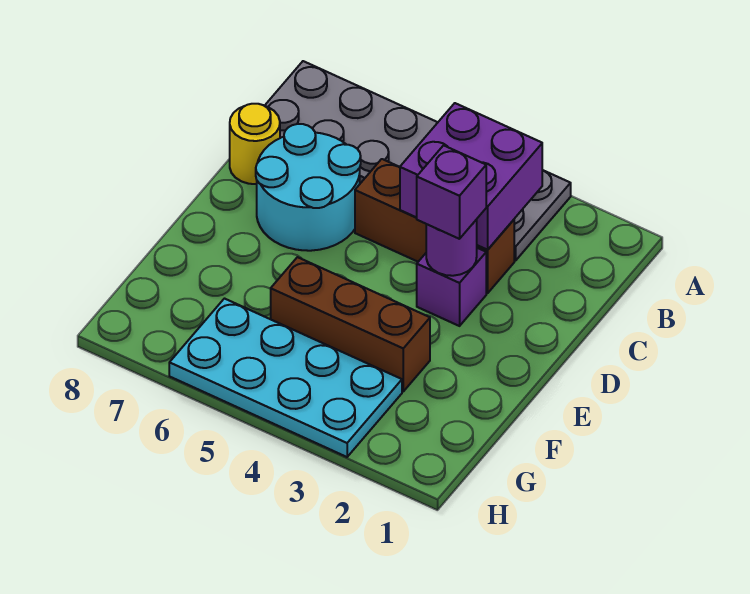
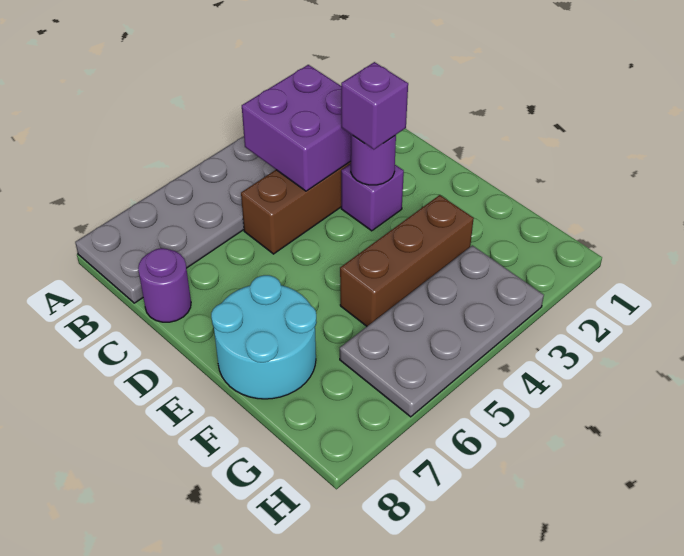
cyan round brick C6:D7 level 1 -> cyan round brick E7:F8 level 1
yellow round brick C8 level 1 -> purple round brick C8 level 1
cyan plate G3:H6 level 1 -> grey plate G3:H6 level 1

